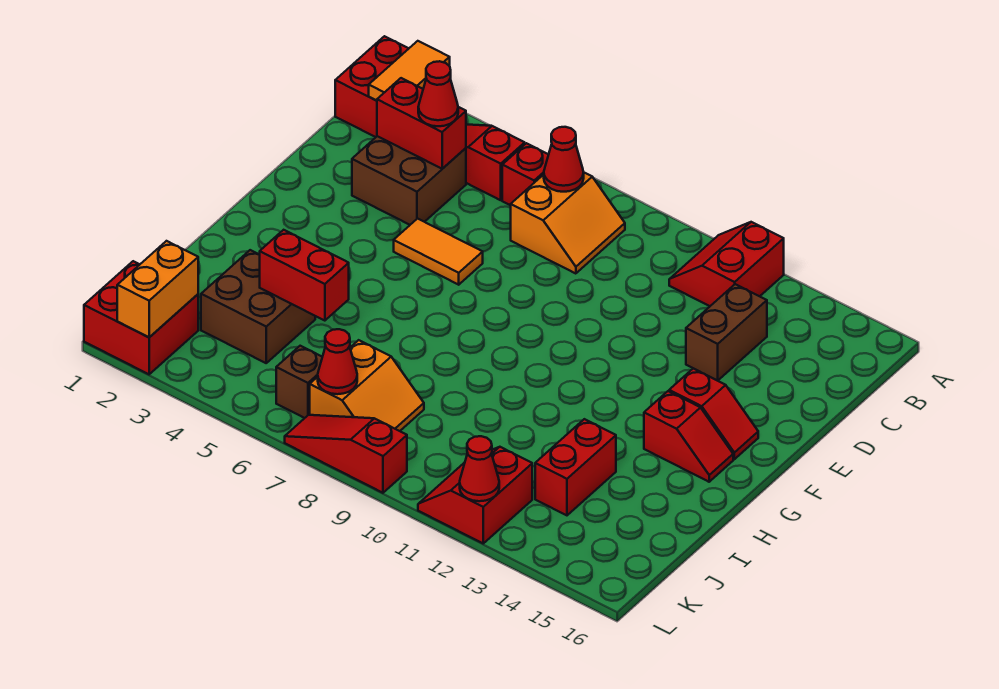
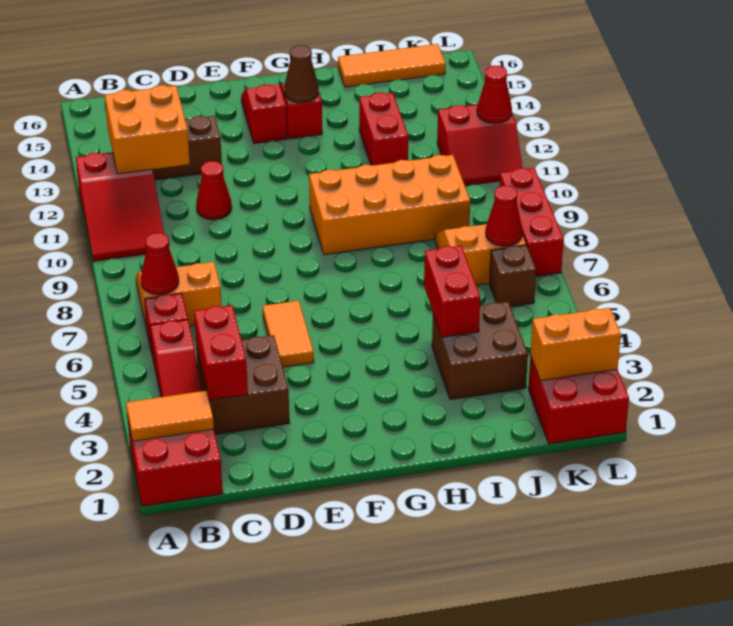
red slope A11:B12 level 1 top 12 -> red slope A10:B12 level 1 top 12
none -> orange brick B12:C13 level 2
red cone C4 level 3 -> red cone D11 level 1
none -> orange brick G9:J10 level 1
none -> brown cone G14 level 2
red brick I13:J13 level 1 -> red brick I12:I13 level 1
none -> orange tile I16:K16 level 1
red slope L7:L9 level 1 top 9 -> red brick L7:L9 level 1

